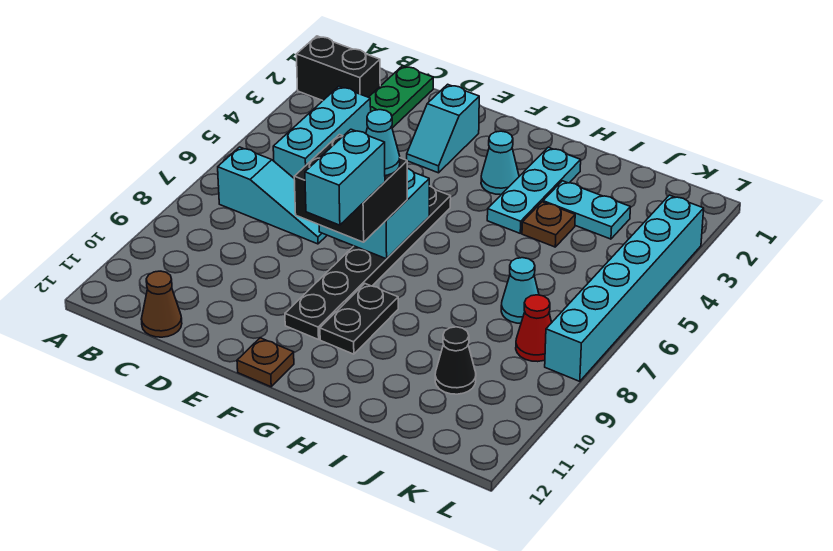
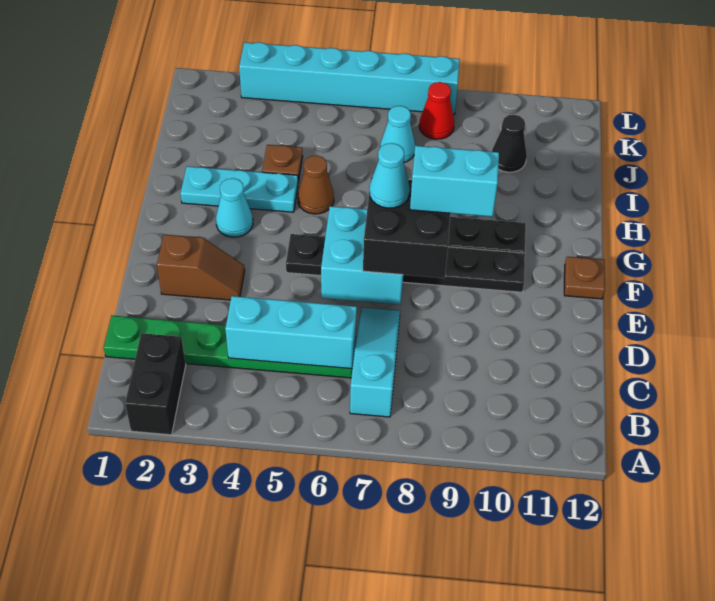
brown cone C12 level 1 -> brown cone H5 level 1
cyan slope E2:E3 level 1 top 2 -> brown slope E2:E3 level 1 top 2
cyan plate I3:J3 level 1 -> none

